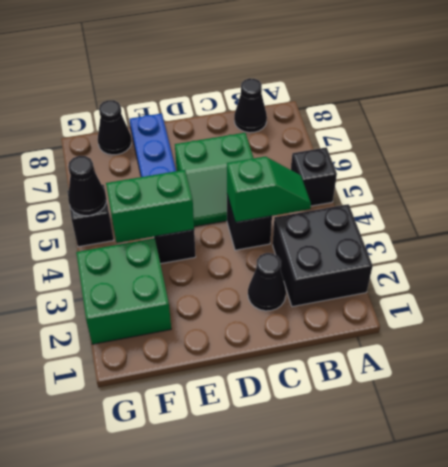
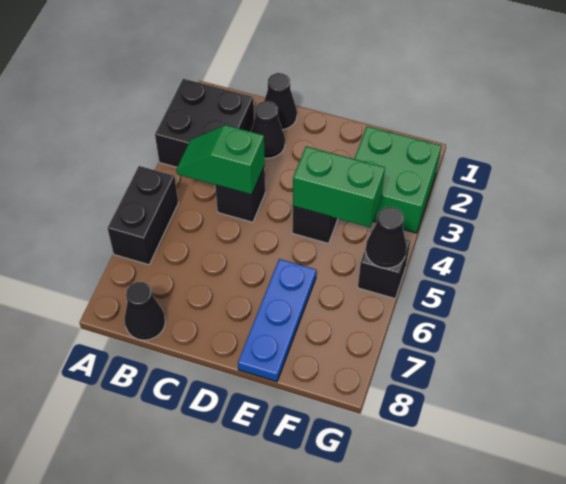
black brick A5 level 1 -> black brick A5:A6 level 1
green slope C5:D6 level 1 top 6 -> none
black cone F8 level 1 -> black cone C1 level 1

